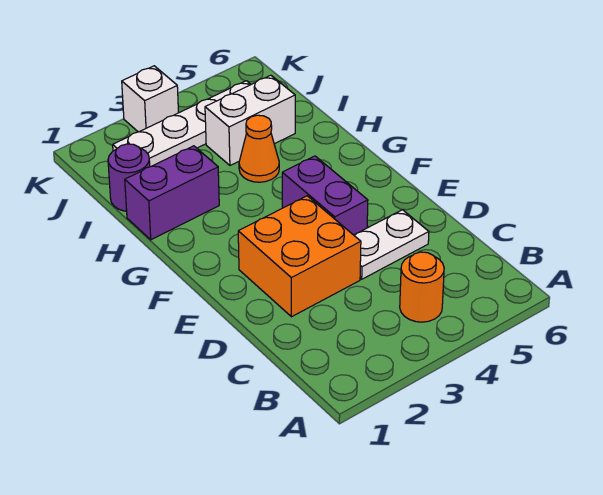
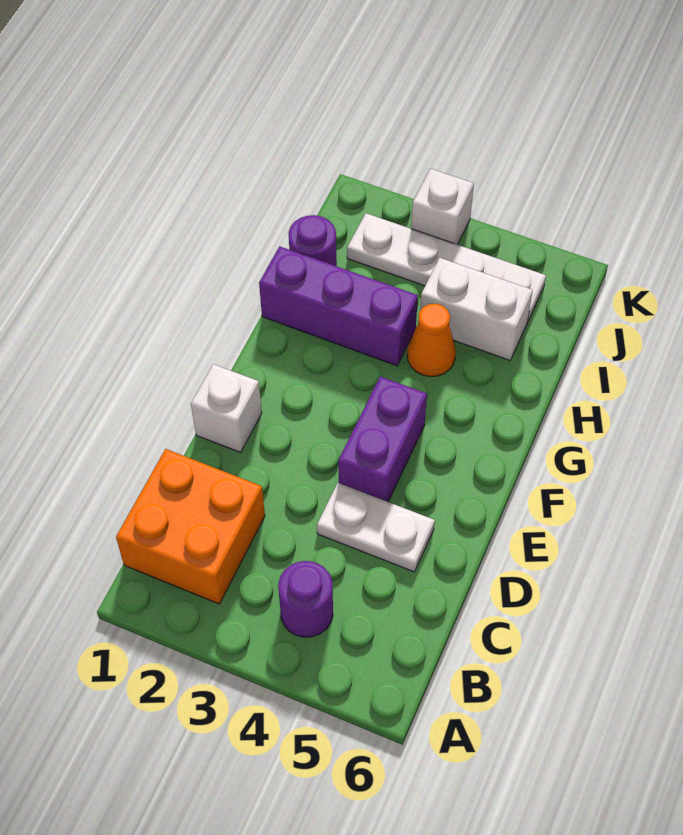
orange round brick B4 level 1 -> purple round brick B4 level 1
orange brick D2:E3 level 1 -> orange brick B1:C2 level 1
none -> white brick E1 level 1
purple brick H1:H2 level 1 -> purple brick H1:H3 level 1

